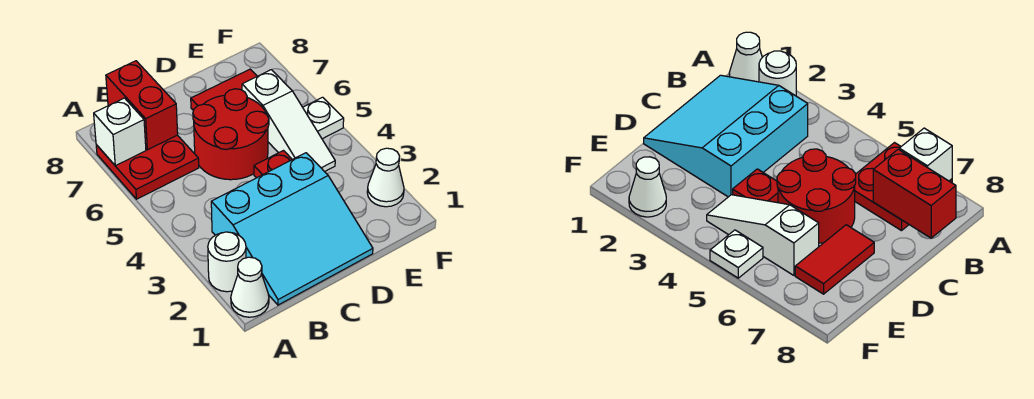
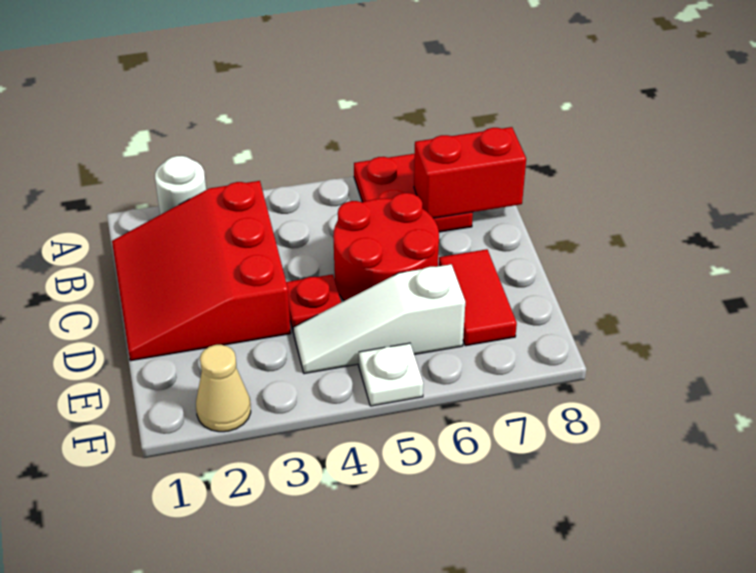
white cone A1 level 1 -> none
white brick A7 level 2 -> none
cyan slope B1:D3 level 1 top 3 -> red slope B1:D3 level 1 top 3
white cone F2 level 1 -> tan cone F2 level 1

